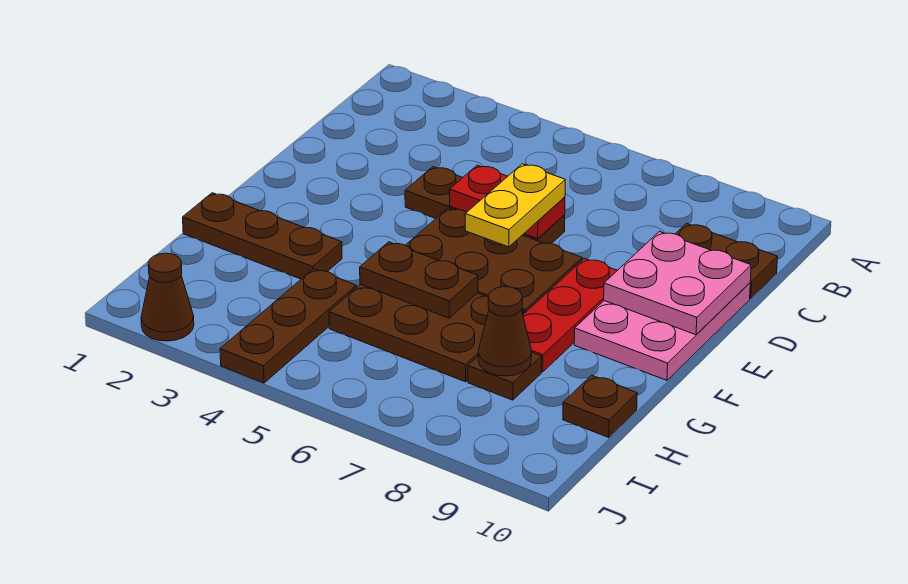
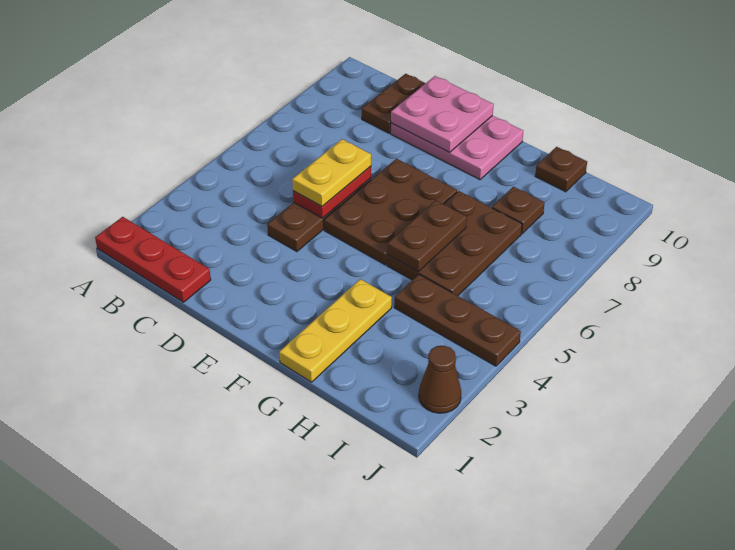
yellow plate D6:E6 level 3 -> yellow plate D5:D6 level 3
red plate E8:G8 level 1 -> red plate A1:C1 level 1
brown plate G1:G3 level 1 -> yellow plate G1:G3 level 1
brown cone H8 level 2 -> none

